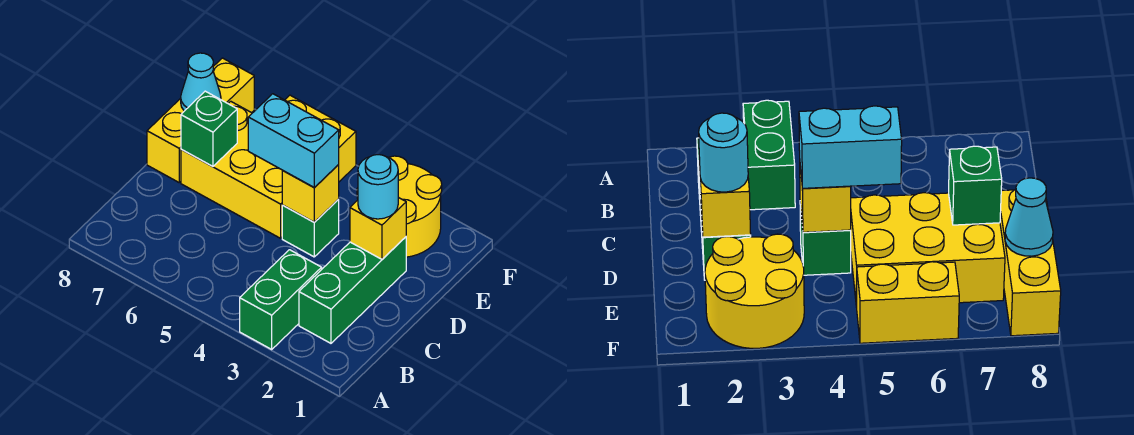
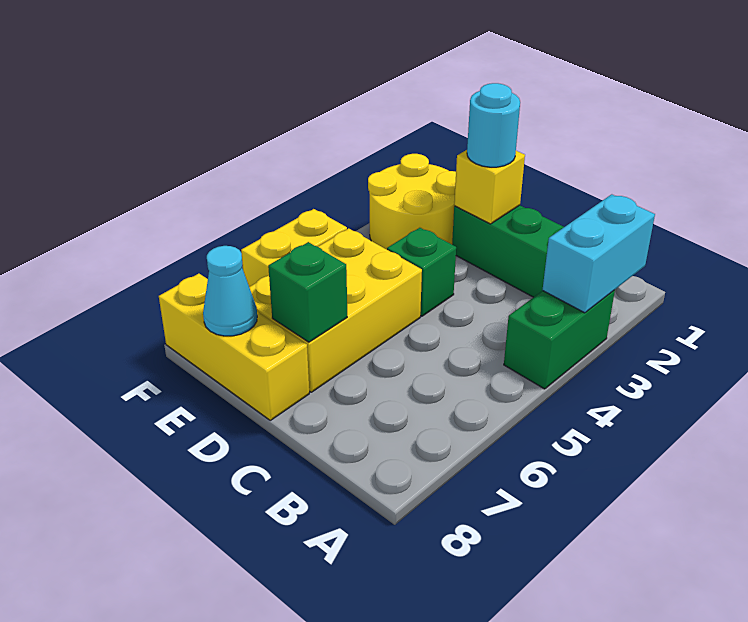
green brick A3:B3 level 1 -> green brick A3:A4 level 1
yellow brick D4 level 2 -> none
cyan brick D4:D5 level 3 -> cyan brick A2:A3 level 2

